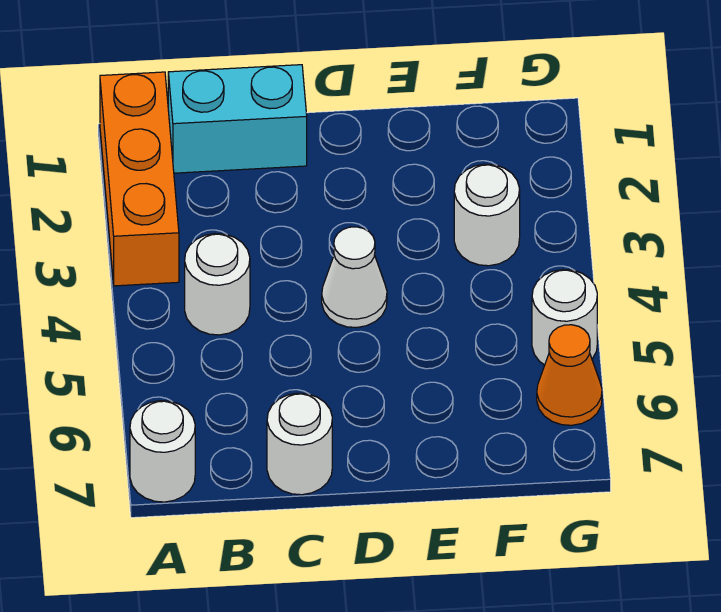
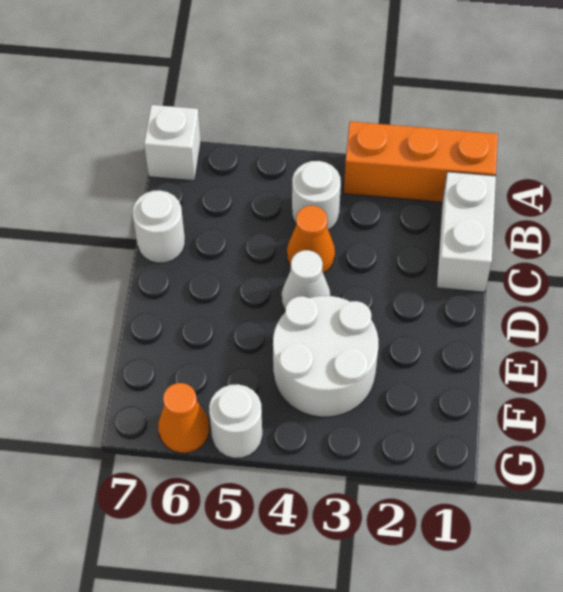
white round brick A7 level 1 -> white brick A7 level 1
cyan brick B1:C1 level 1 -> white brick B1:C1 level 1
none -> orange cone C4 level 1
white round brick F3 level 1 -> white round brick E3:F4 level 1

